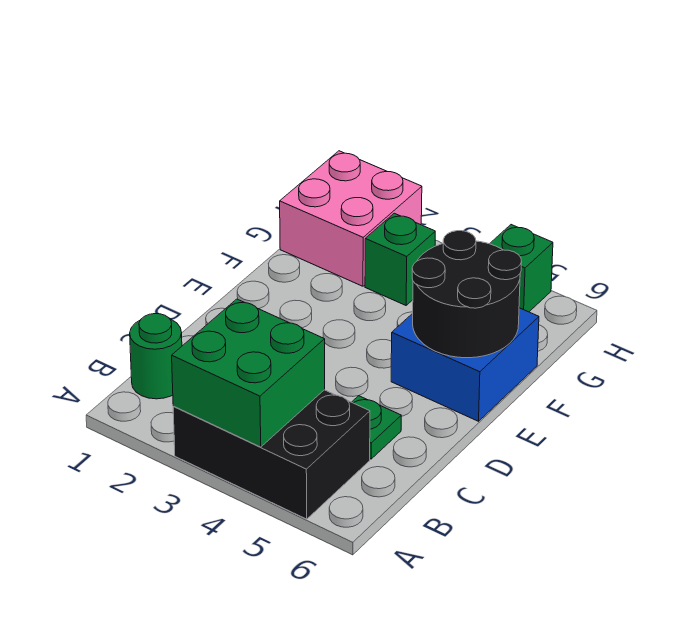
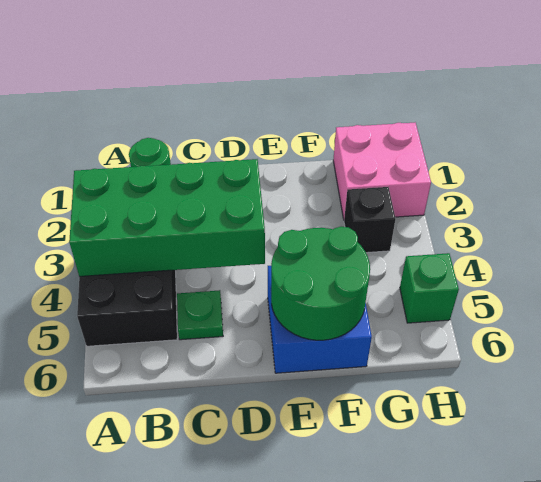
green brick A3:B4 level 2 -> green brick A3:D4 level 2
black round brick E5:F6 level 2 -> green round brick E5:F6 level 2
green brick G3 level 1 -> black brick G3 level 1

